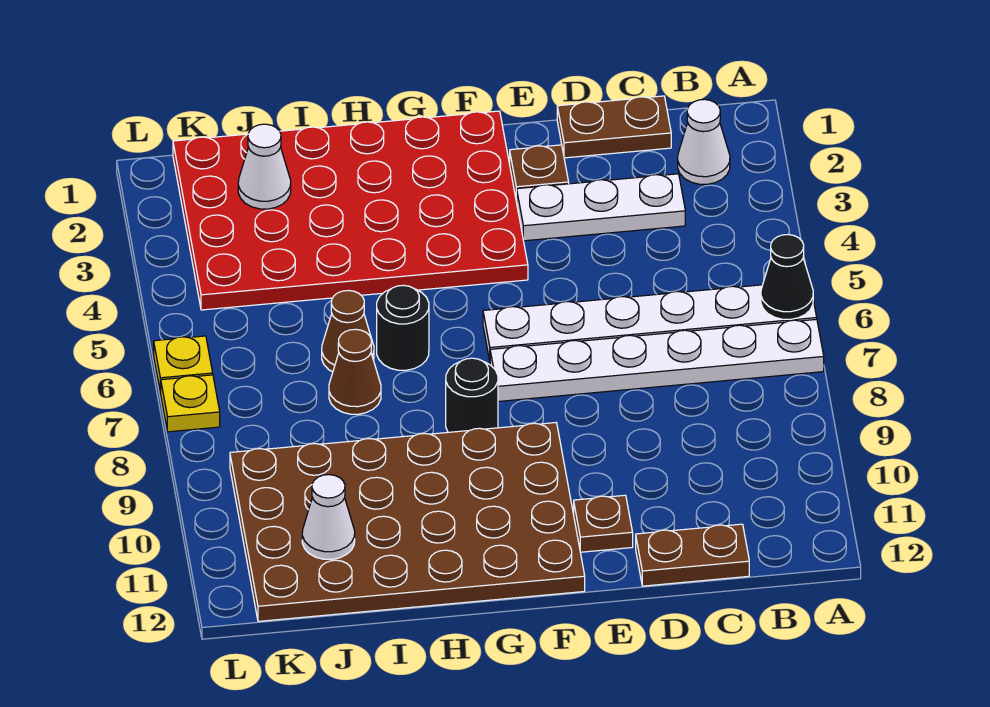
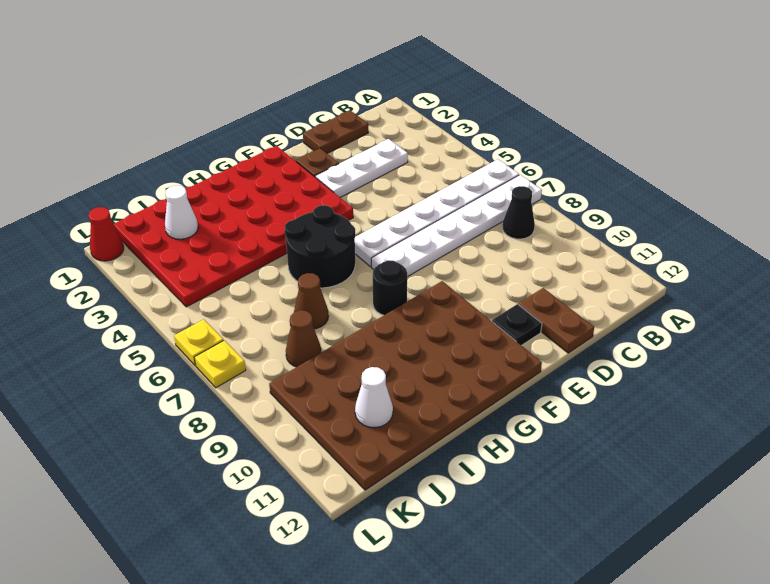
black cone A6 level 2 -> black cone B8 level 1
white cone B2 level 1 -> none
brown plate C12:D12 level 1 -> brown plate D11:D12 level 1
brown plate E11 level 1 -> black plate E11 level 1
black round brick H6 level 1 -> black round brick G5:H6 level 1
brown cone I6 level 1 -> brown cone J8 level 1
none -> red cone L1 level 1

